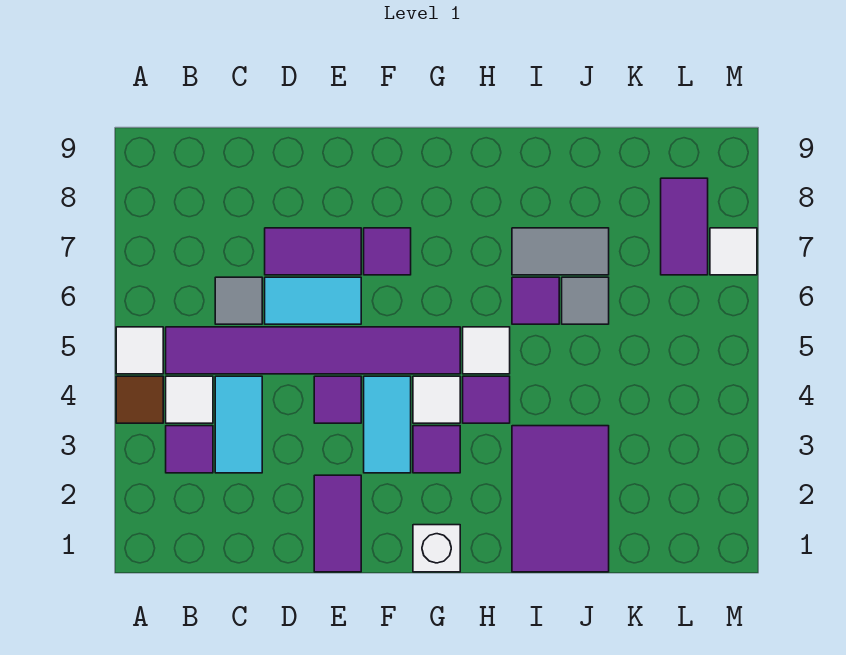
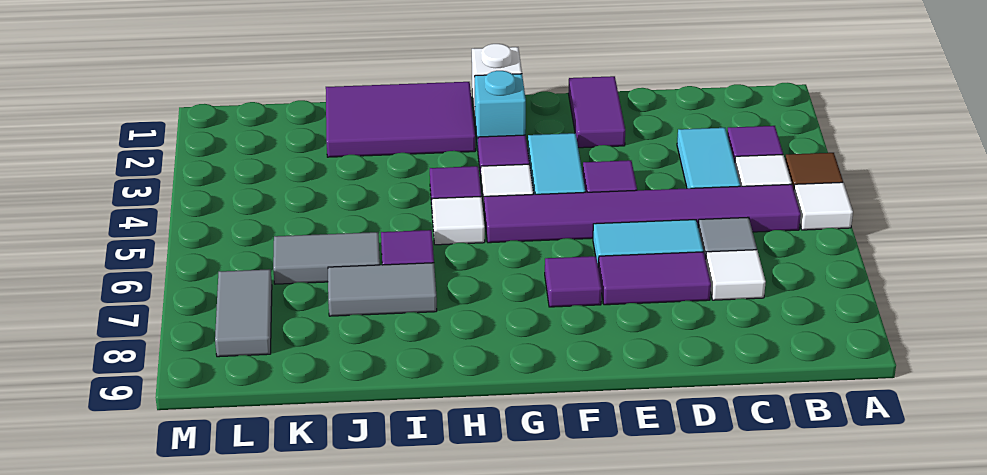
none -> cyan brick G2 level 1
purple tile I1:J3 level 1 -> purple tile H1:J2 level 1
grey tile J6 level 1 -> grey tile J6:K6 level 1
purple tile L7:L8 level 1 -> grey tile L7:L8 level 1
white tile M7 level 1 -> white tile C7 level 1

